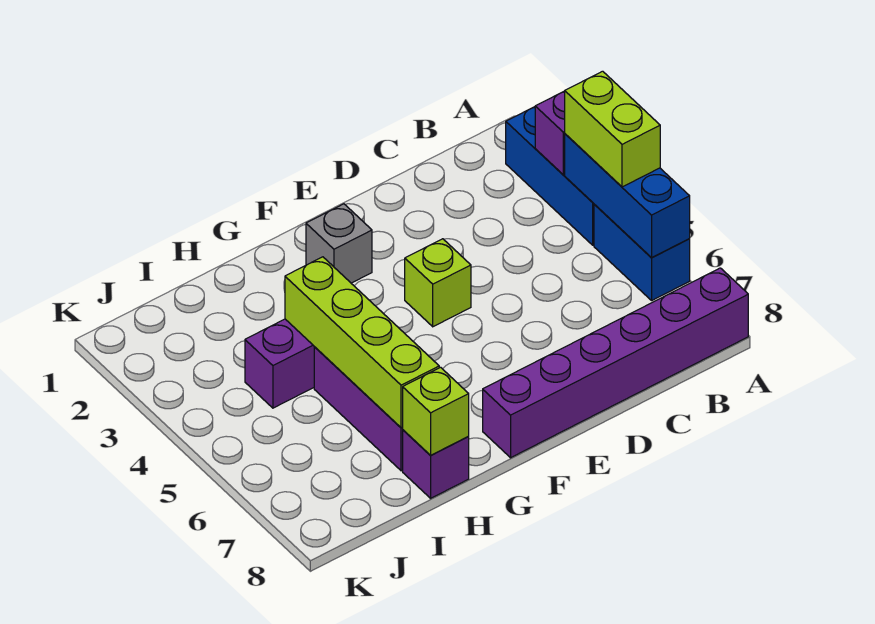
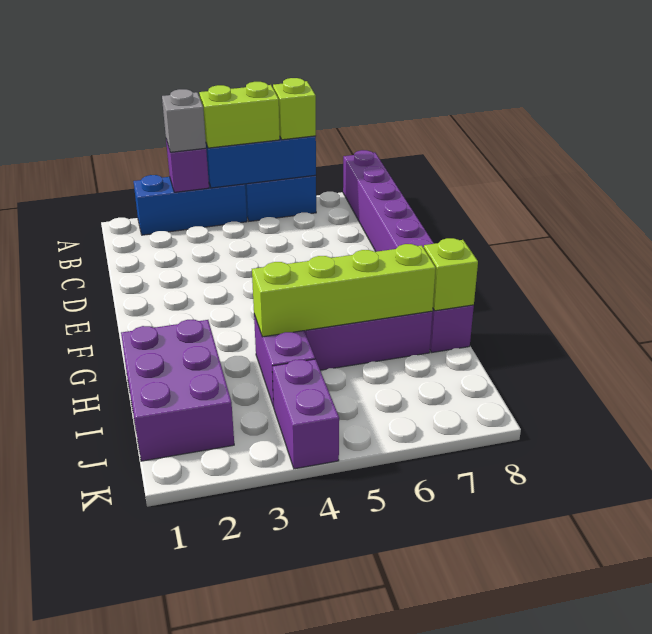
lime brick E4 level 1 -> lime brick A6 level 3
grey brick F2 level 1 -> grey brick A3 level 3
none -> purple brick H1:J2 level 1
none -> purple brick J4:K4 level 1

